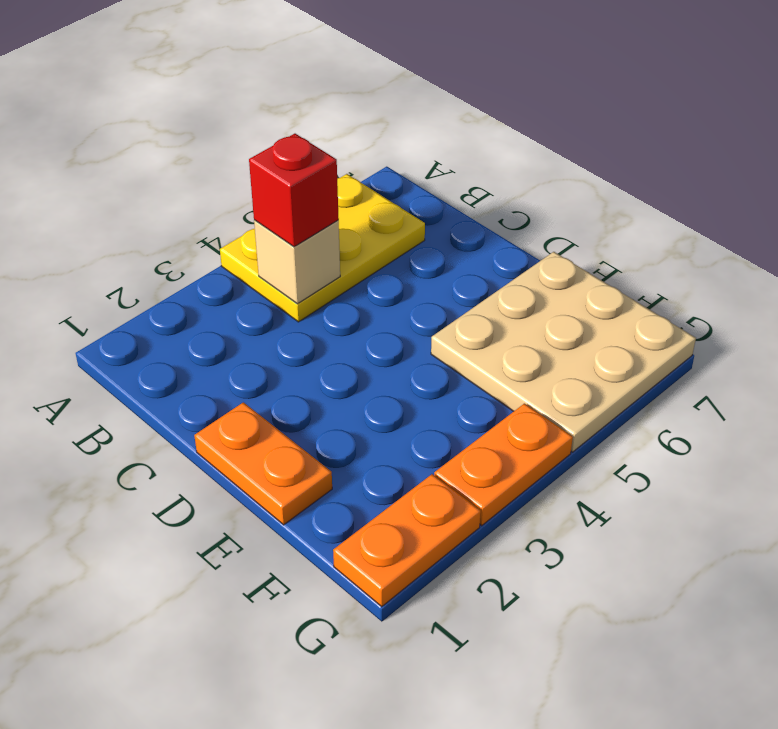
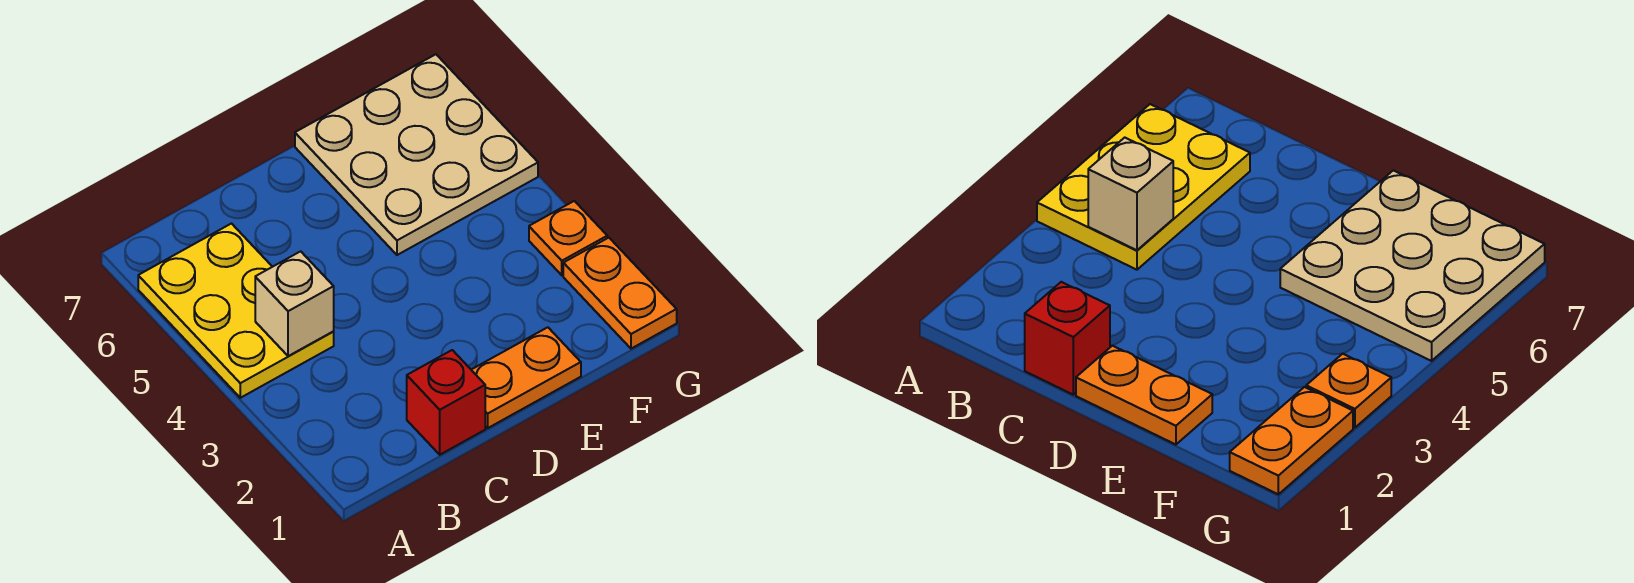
red brick B4 level 3 -> red brick C1 level 1
orange plate G3:G4 level 1 -> orange plate G3 level 1

